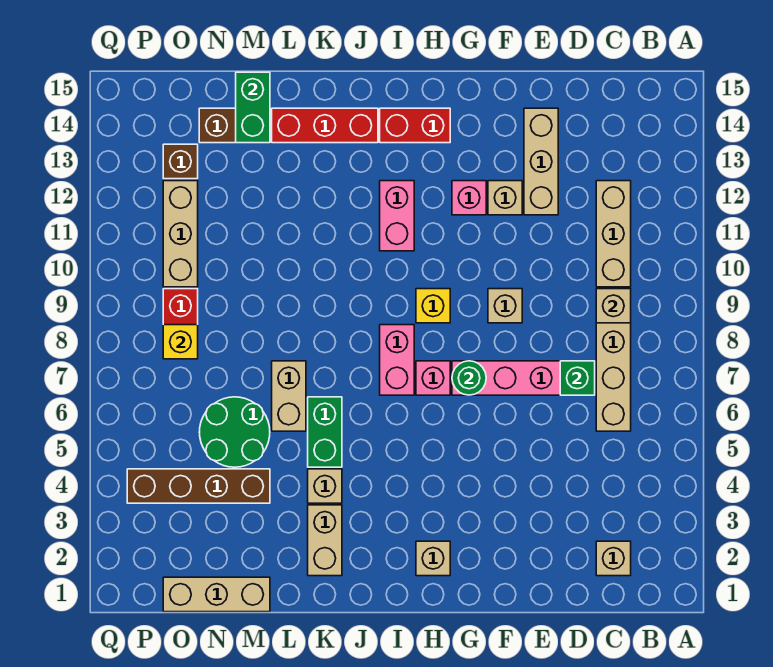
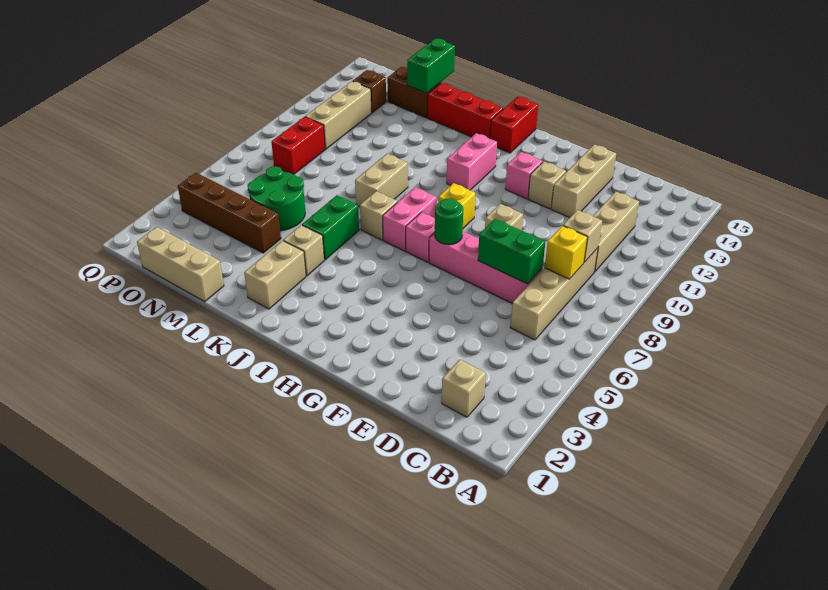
green brick D7 level 2 -> green brick D7:E7 level 2
tan brick H2 level 1 -> tan brick J7 level 1
red brick H14:I14 level 1 -> red brick I14:I15 level 1
tan brick L6:L7 level 1 -> tan brick K8:K9 level 1
yellow brick O8 level 2 -> yellow brick C8 level 2

